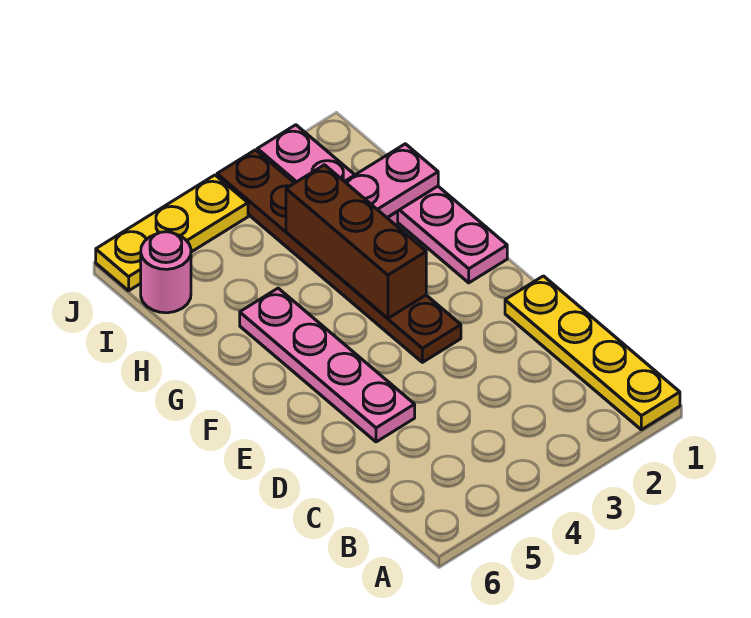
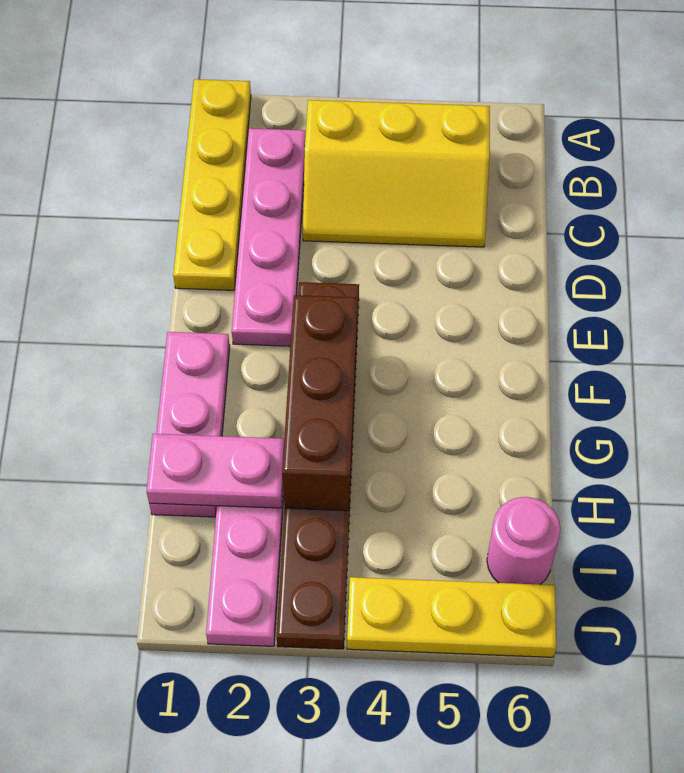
none -> yellow slope B3:C5 level 1 top B
pink plate D5:G5 level 1 -> pink plate B2:E2 level 1

